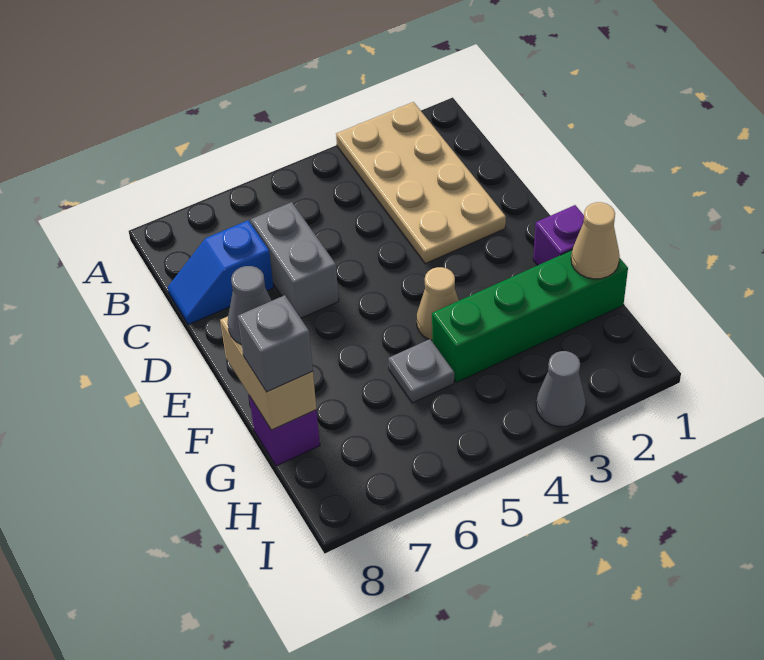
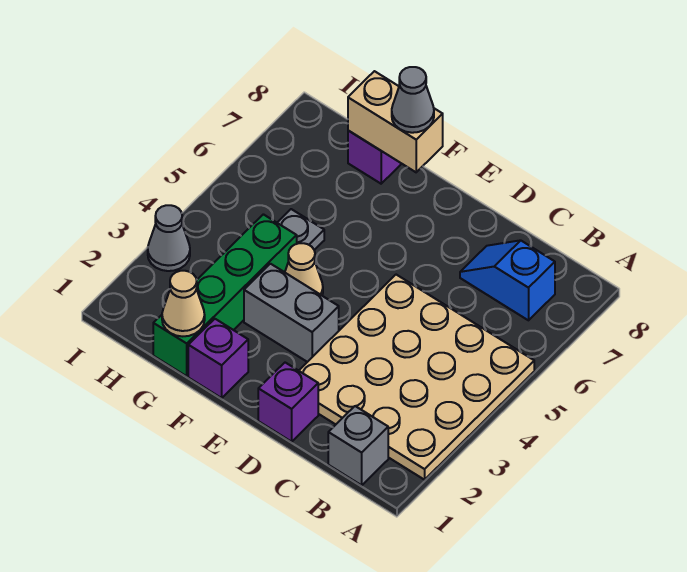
tan plate A2:D3 level 1 -> tan plate A2:D5 level 1
grey brick C6:D6 level 1 -> grey brick E3:F3 level 1
blue slope C7:C8 level 1 top 7 -> blue slope B7:C7 level 1 top B
none -> purple brick D1 level 1
grey brick G8 level 3 -> grey brick B1 level 1

